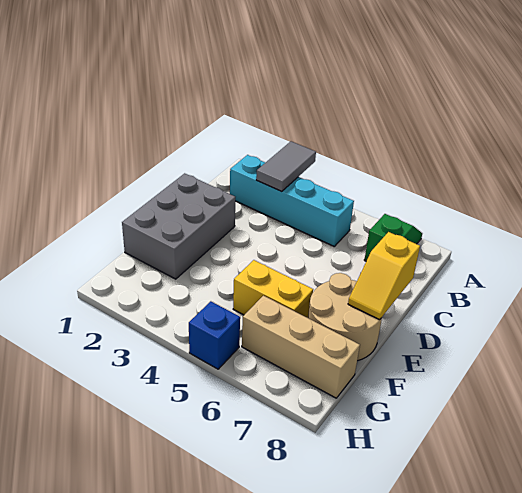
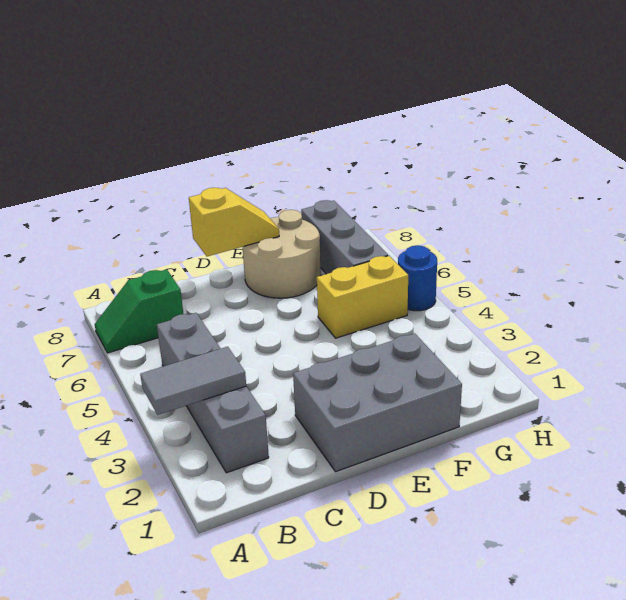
cyan brick B2:B5 level 1 -> grey brick B2:B5 level 1
yellow brick F5:F6 level 1 -> yellow brick F5:G5 level 1
tan brick G6:G8 level 1 -> grey brick G6:G8 level 1
blue brick H5 level 1 -> blue round brick H5 level 1

